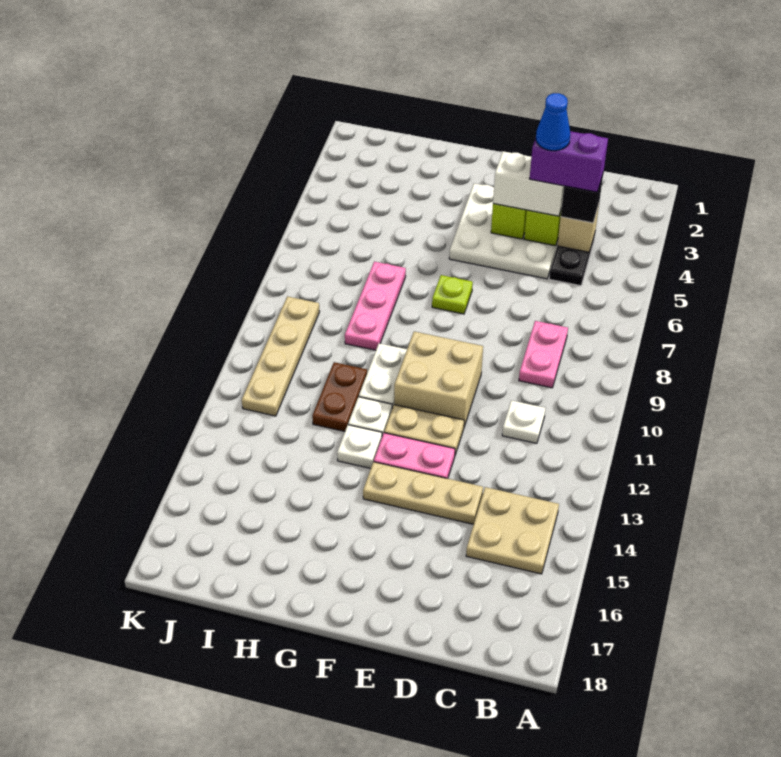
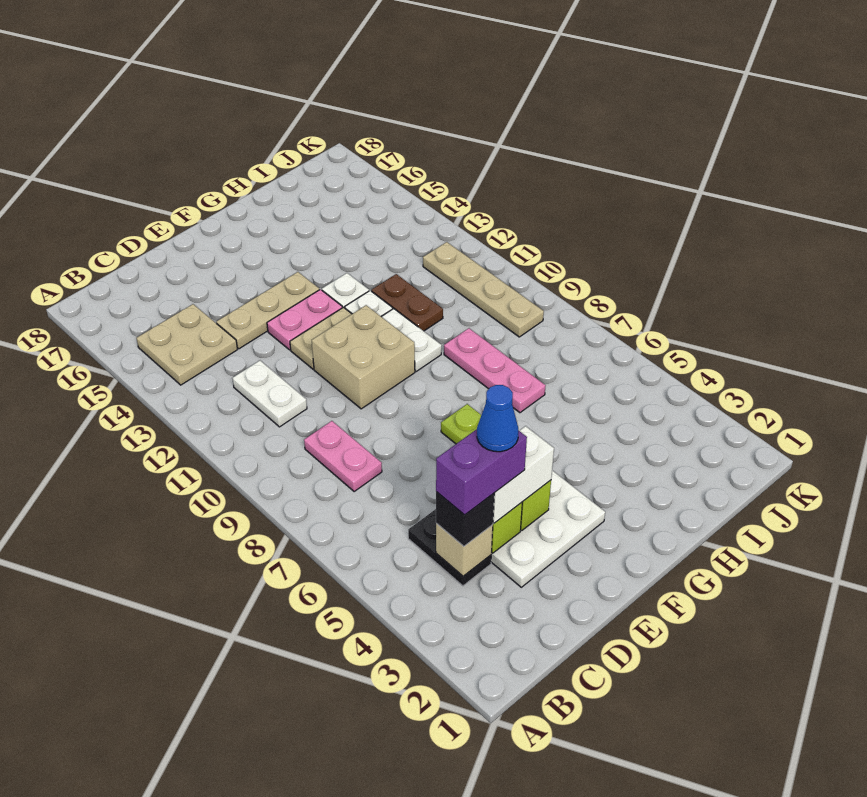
white plate C11 level 1 -> white plate C11:C12 level 1

